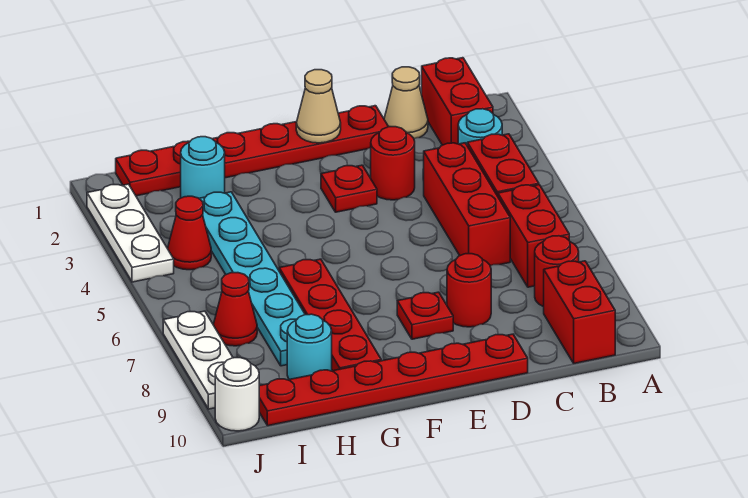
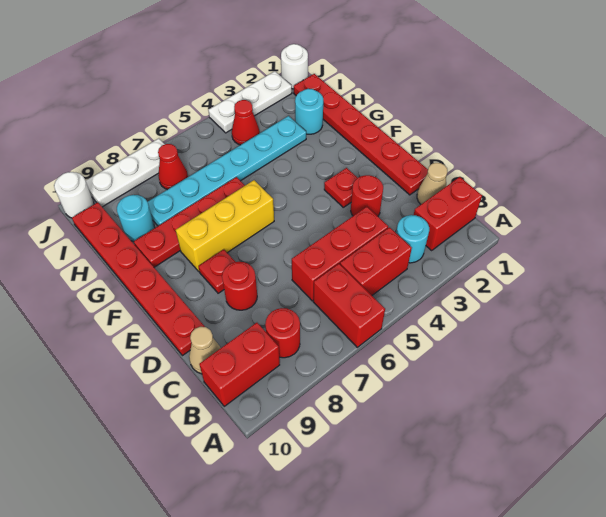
red brick B6:B7 level 1 -> red brick A6:B6 level 1
tan cone E1 level 2 -> tan cone C10 level 1
none -> yellow brick F6:F8 level 1
none -> white round brick J1 level 1

